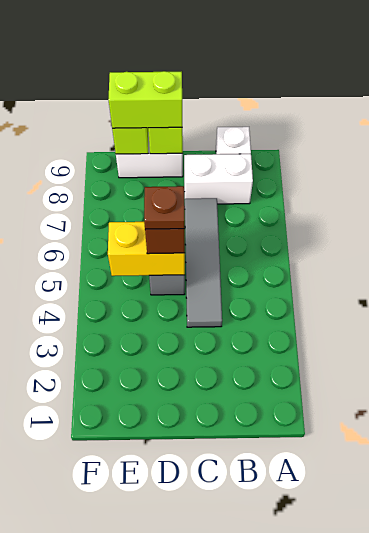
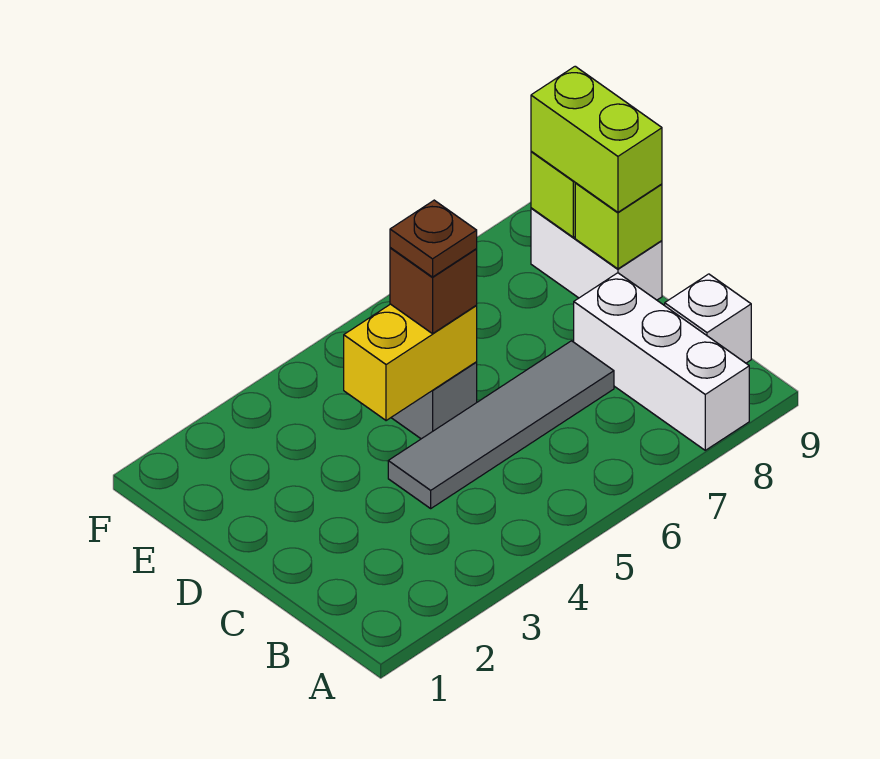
white brick B8:C8 level 1 -> white brick A8:C8 level 1
yellow brick D5:E5 level 2 -> yellow brick D4:D5 level 2

